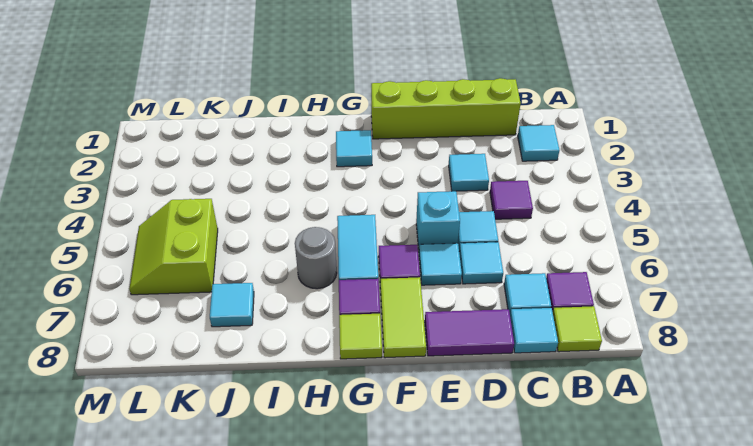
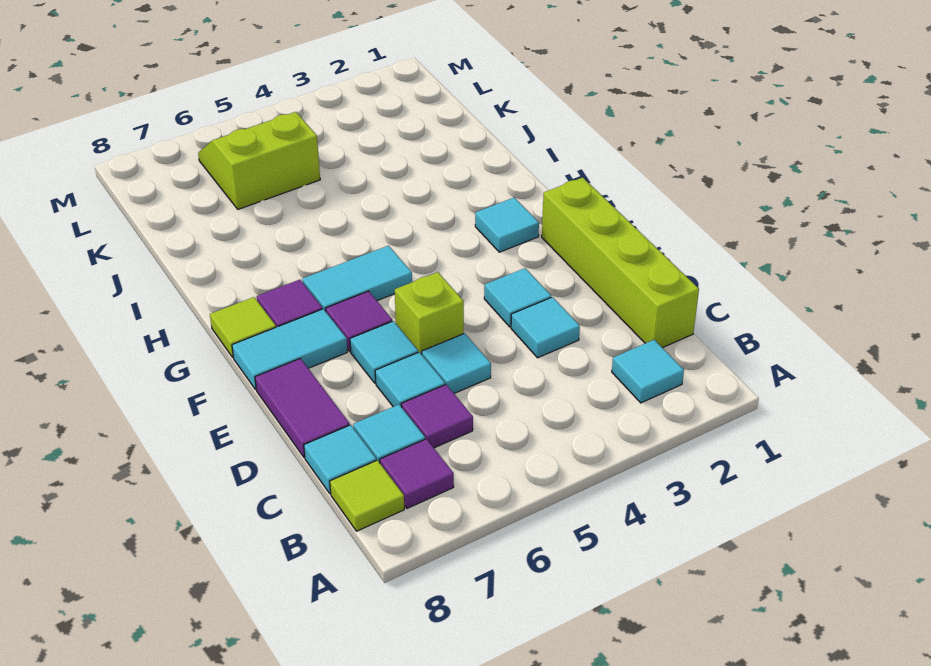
purple tile C4 level 1 -> purple tile C6 level 1
cyan brick E5 level 1 -> lime brick E5 level 1
lime tile F7:F8 level 1 -> cyan tile F7:F8 level 1
grey round brick H6 level 1 -> none
cyan tile J7 level 1 -> cyan tile E3 level 1

